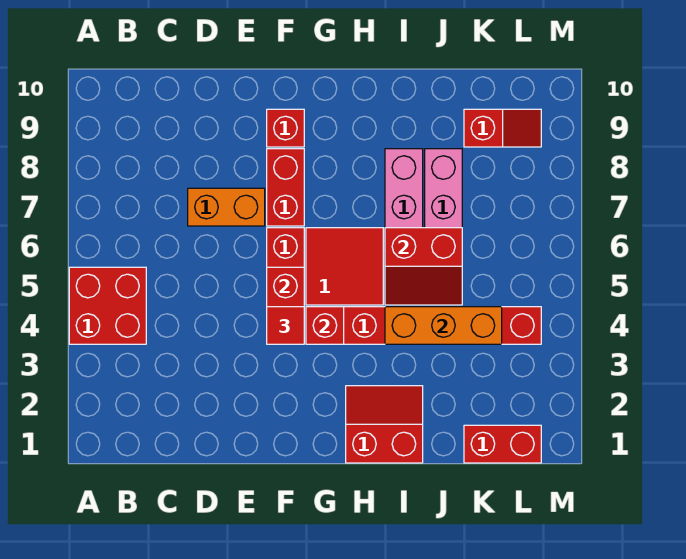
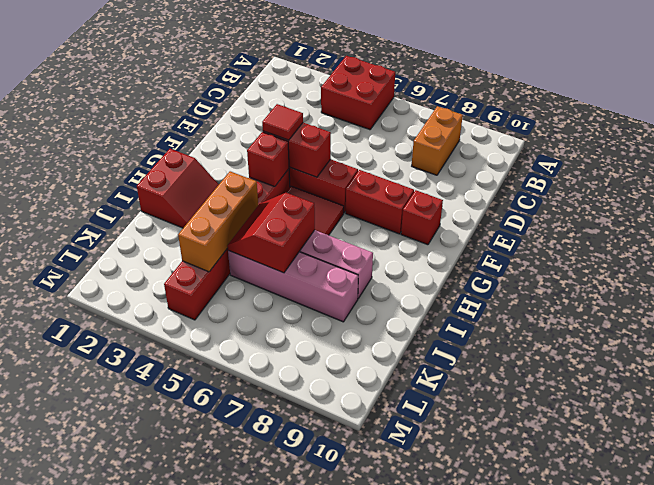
orange brick D7:E7 level 1 -> orange brick B8:C8 level 1
red brick K1:L1 level 1 -> none
red slope K9:L9 level 1 top K -> none

